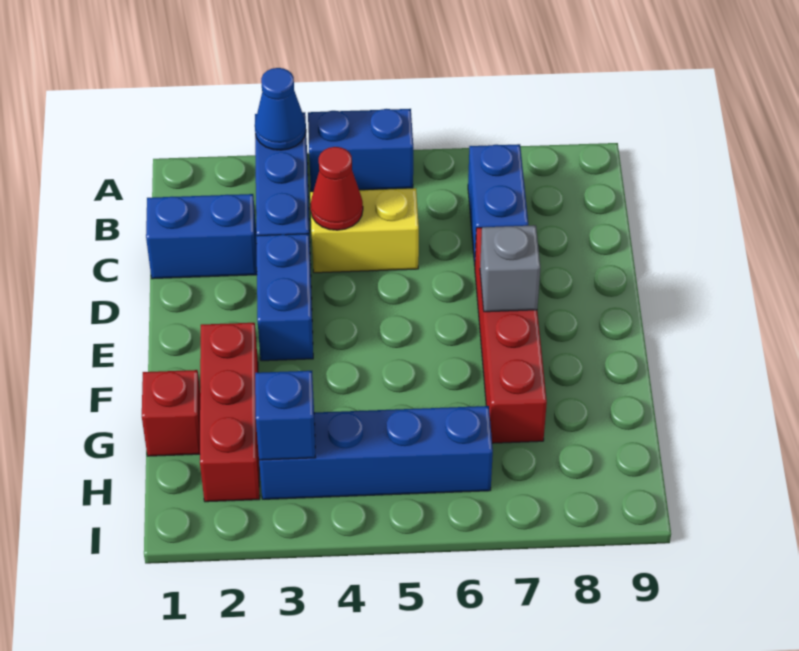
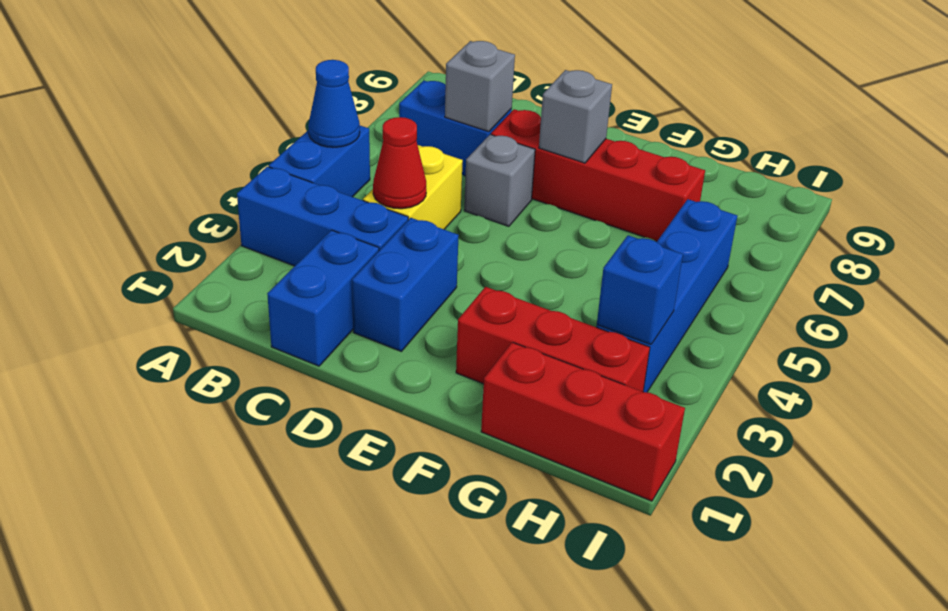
blue cone A3 level 2 -> blue cone A5 level 2
none -> grey brick C7 level 2
blue brick D3:E3 level 1 -> blue brick D2:D3 level 1
none -> grey brick D6 level 1
red brick G1 level 1 -> red brick G1:I1 level 1

